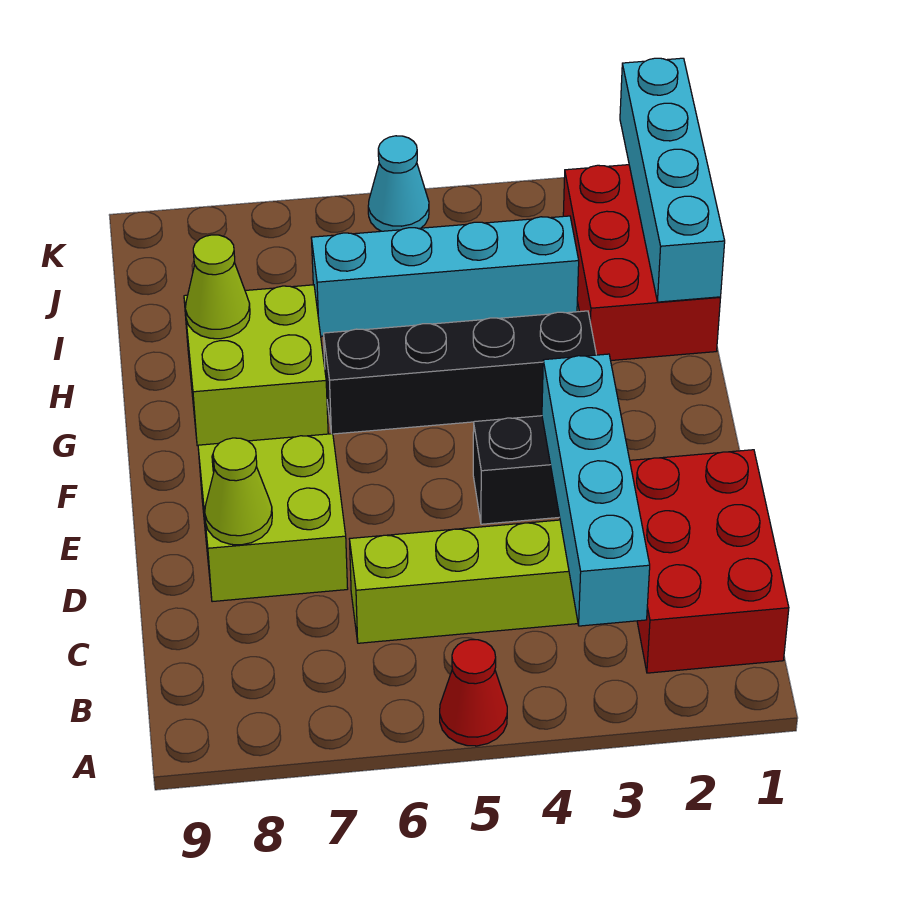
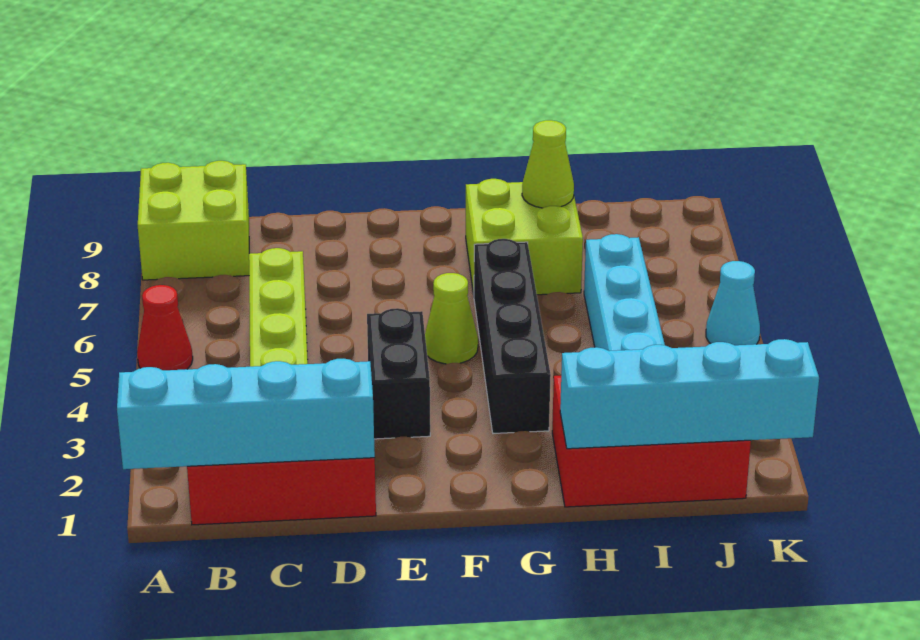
cyan brick B3:E3 level 2 -> cyan brick A1:D1 level 2
lime brick D7:E8 level 1 -> lime brick A8:B9 level 1
lime cone D8 level 2 -> lime cone F5 level 1

